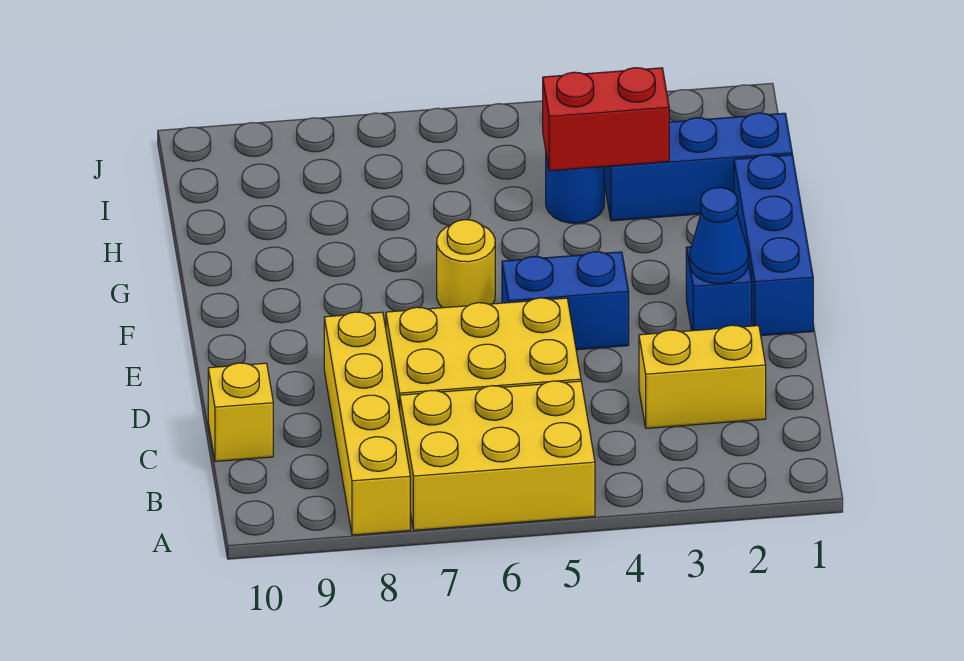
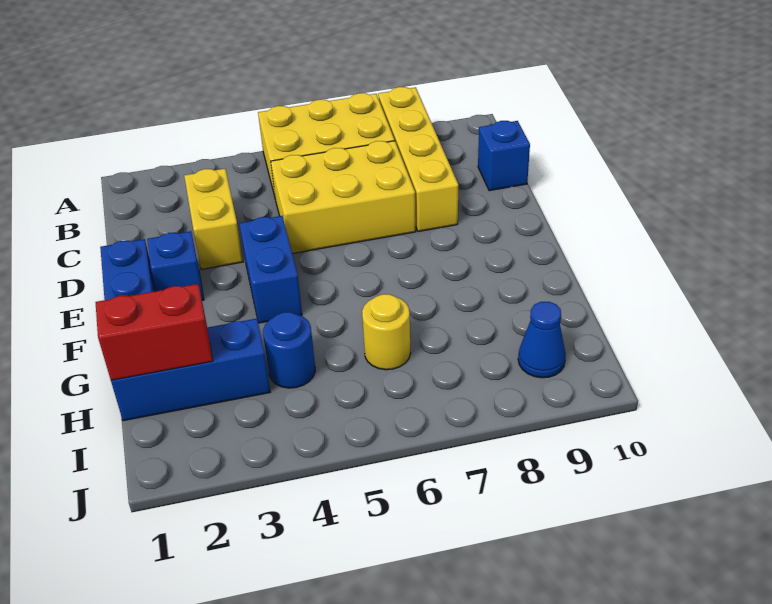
yellow brick C2:C3 level 1 -> yellow brick C3:D3 level 1
yellow brick C10 level 1 -> blue brick C10 level 1
blue cone E2 level 2 -> blue cone I9 level 1
blue brick E4:E5 level 1 -> blue brick E4:F4 level 1
yellow round brick F6 level 1 -> yellow round brick H6 level 1
red brick H3:H4 level 2 -> red brick H1:H2 level 2

